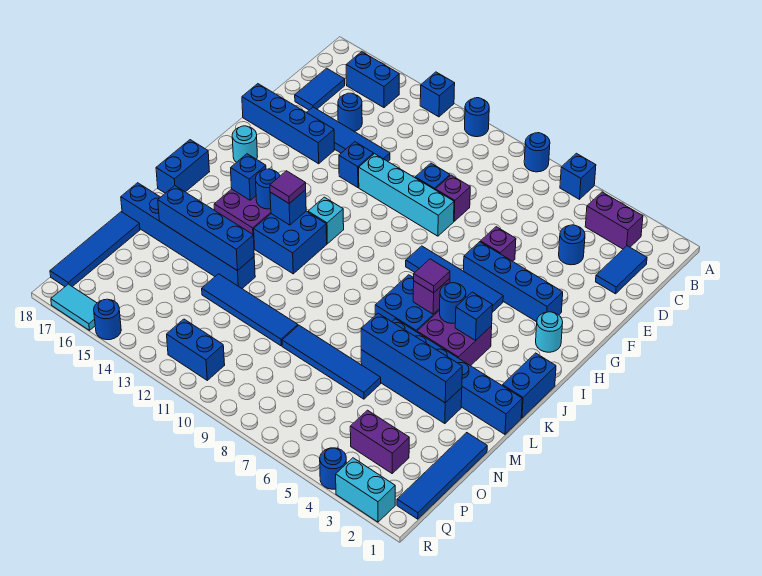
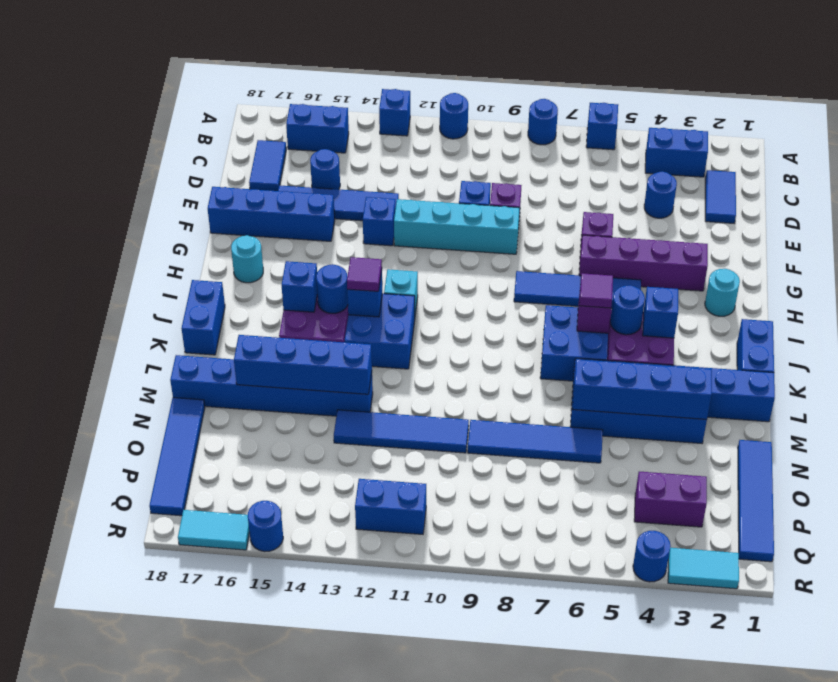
purple brick B3:B4 level 1 -> blue brick B3:B4 level 1
blue brick G3:G6 level 1 -> purple brick G3:G6 level 1
cyan brick R2:R3 level 1 -> cyan tile R2:R3 level 1

